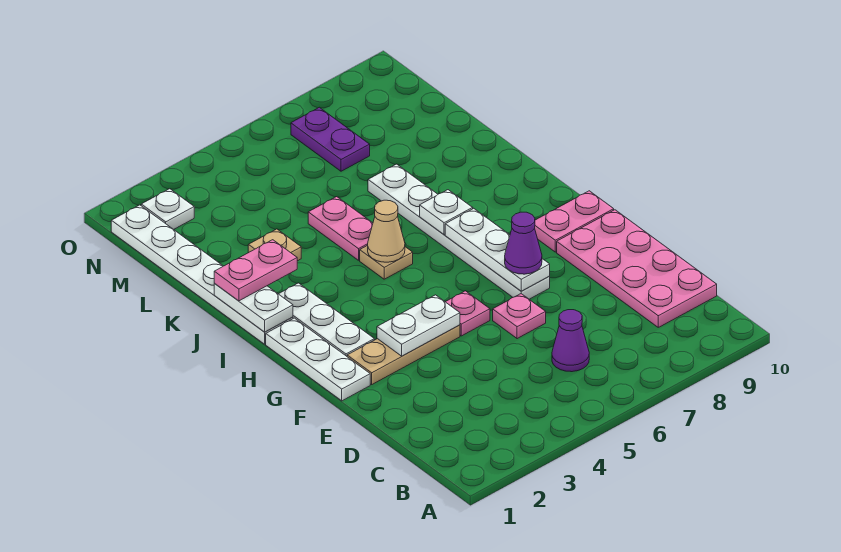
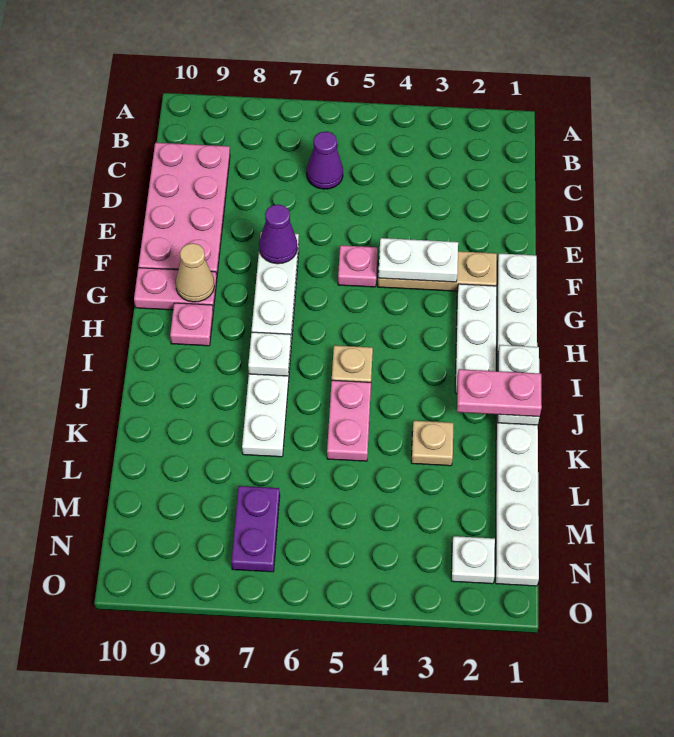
pink plate E6 level 1 -> pink plate H9 level 1
tan cone I5 level 2 -> tan cone G9 level 2

